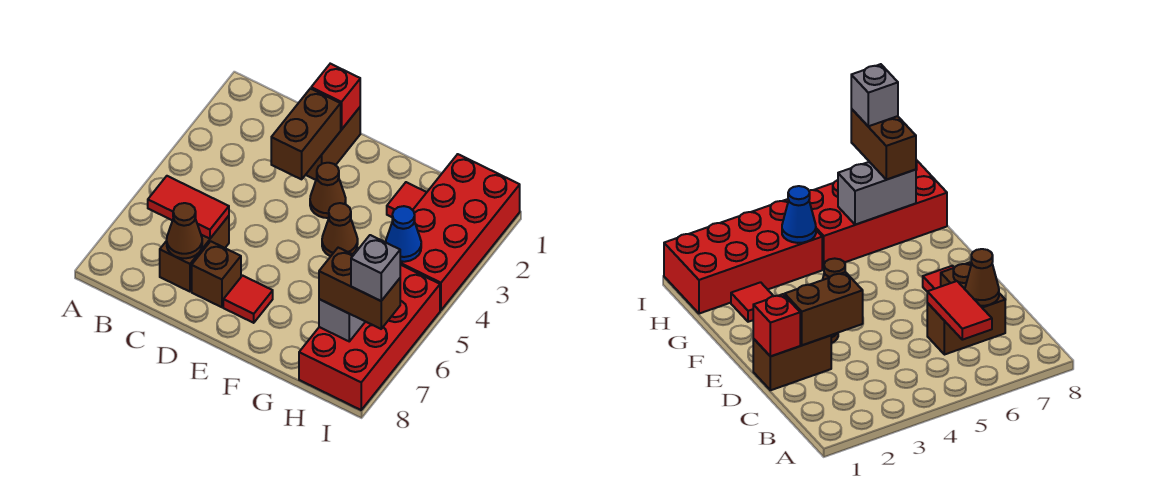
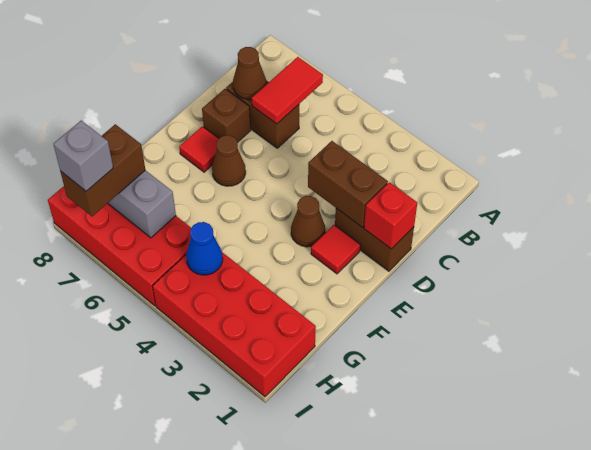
brown cone F4 level 1 -> brown cone E6 level 1
red tile G2 level 1 -> red tile E2 level 1

